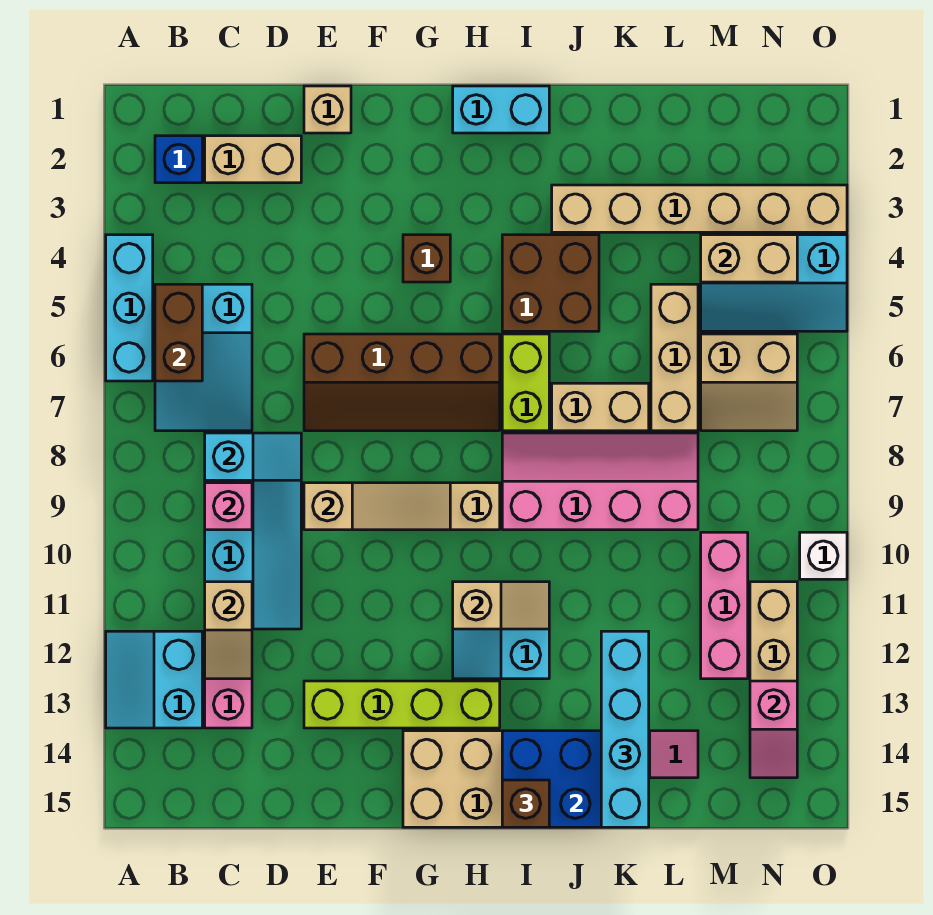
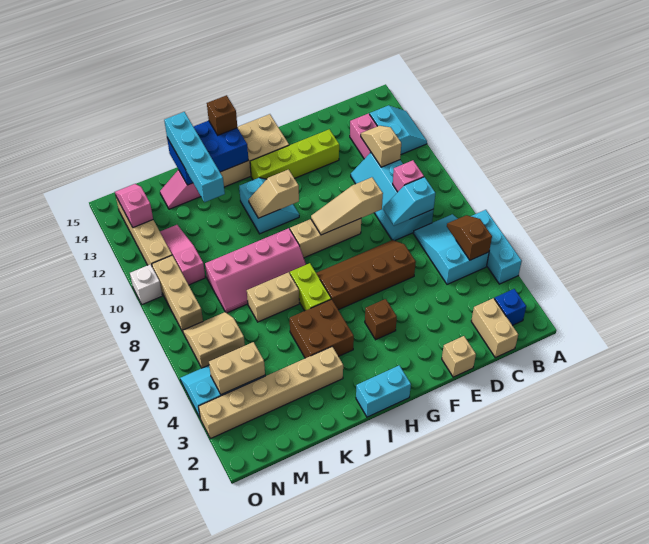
brown brick B5:B6 level 2 -> brown slope B5:B6 level 2 top 5
tan brick C2:D2 level 1 -> tan brick C1:C2 level 1
tan brick L5:L7 level 1 -> tan brick N8:N10 level 1
pink brick M10:M12 level 1 -> pink slope M10:M12 level 1 top 10

